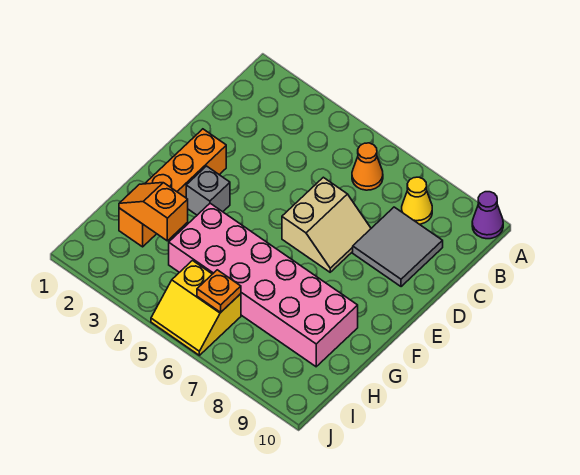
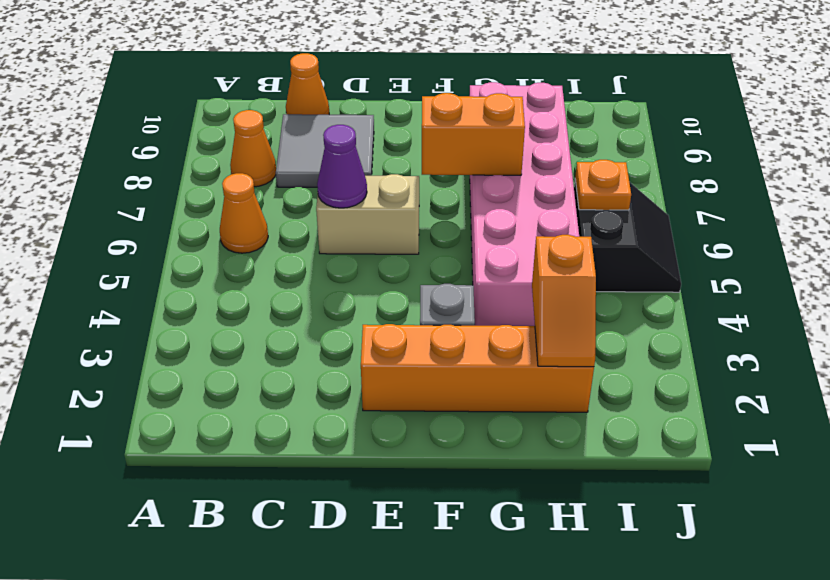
purple cone A10 level 1 -> purple cone D6 level 2
yellow cone B8 level 1 -> orange cone B8 level 1
none -> orange cone C10 level 1
none -> orange brick F7:G7 level 2
yellow slope I5:J6 level 1 top I -> black slope I5:J6 level 1 top I

